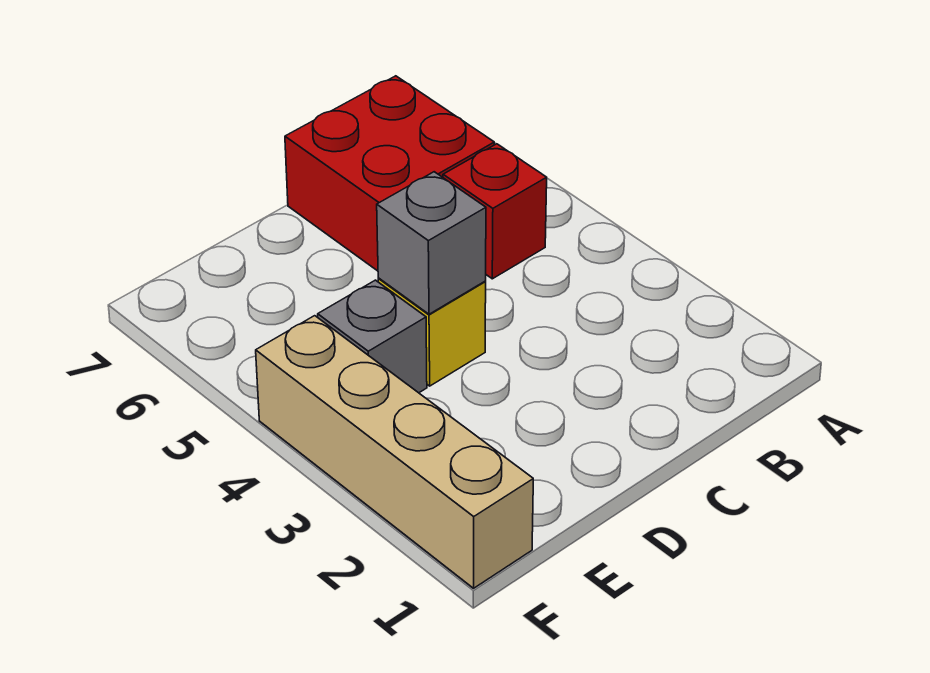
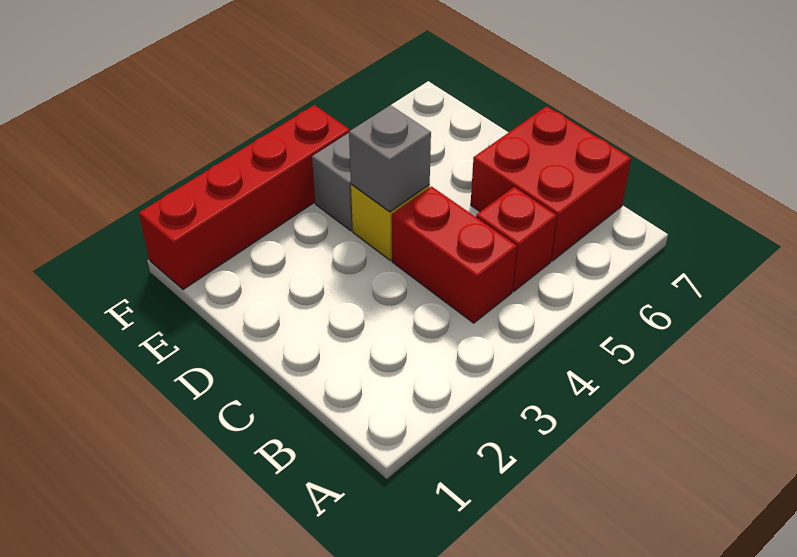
none -> red brick B4:C4 level 1
tan brick F1:F4 level 1 -> red brick F1:F4 level 1

